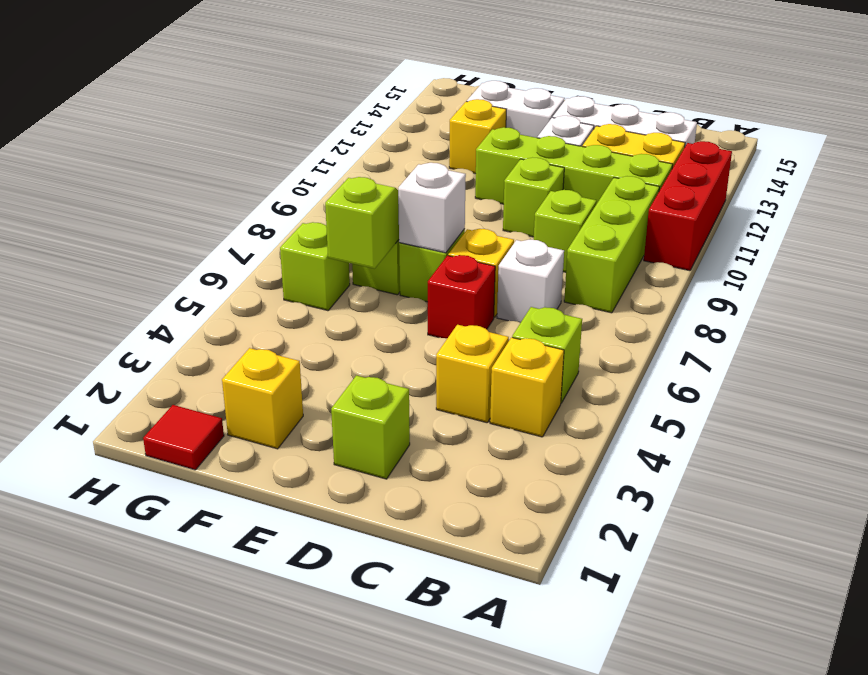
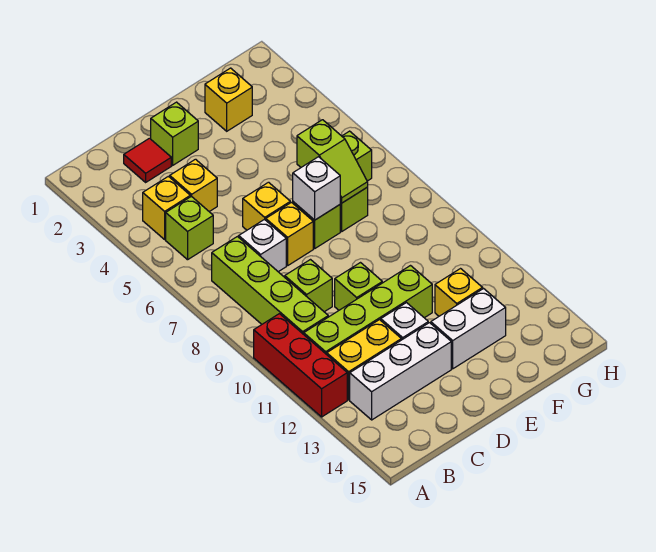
lime brick B8:B10 level 1 -> lime brick B7:B10 level 1
red brick D6 level 1 -> yellow brick D6 level 1
red tile G1 level 1 -> red tile C2 level 1

